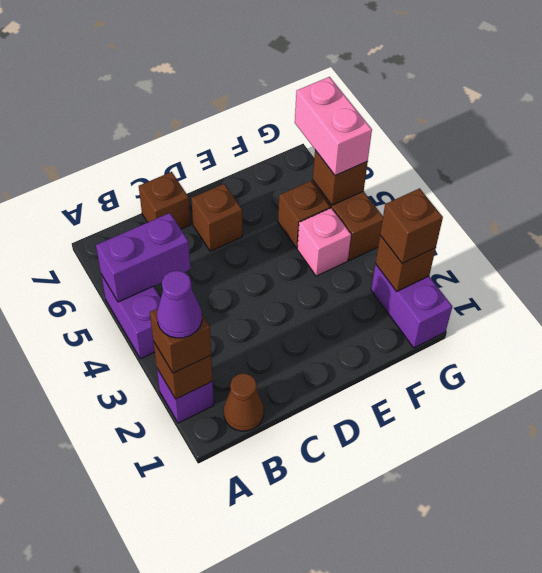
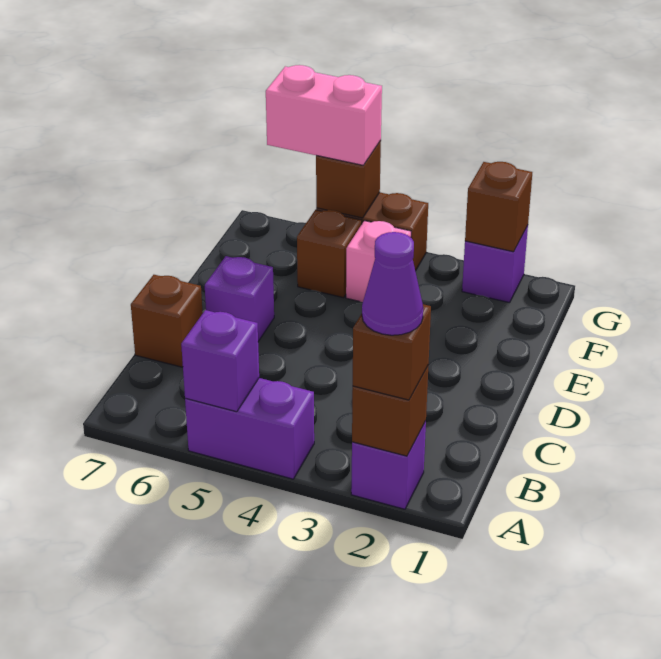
purple brick A5:B5 level 2 -> purple brick A5 level 2
brown cone B1 level 1 -> none
brown brick D6 level 1 -> purple brick D6 level 1
purple brick G1:G2 level 1 -> purple brick G2 level 1
brown brick G2 level 3 -> none

